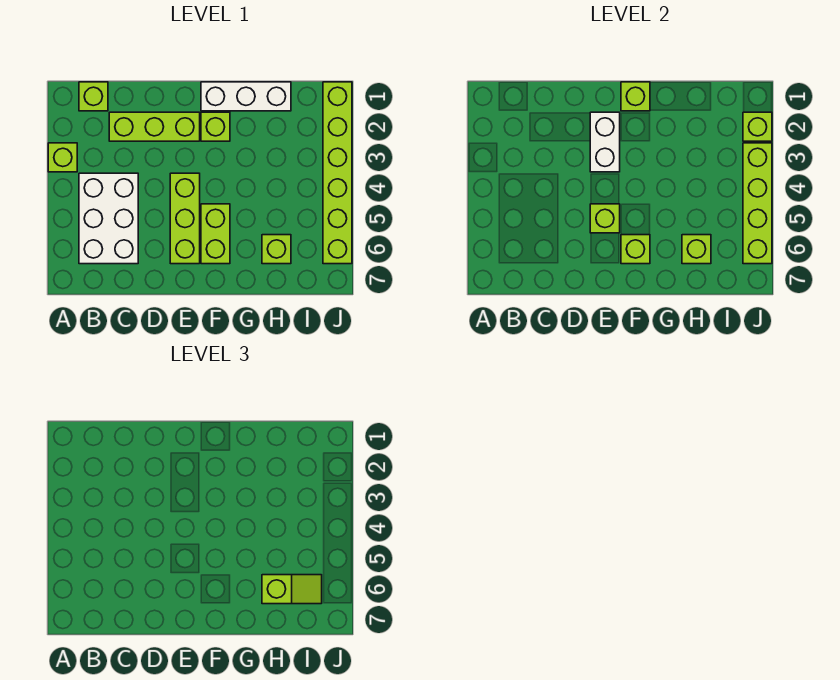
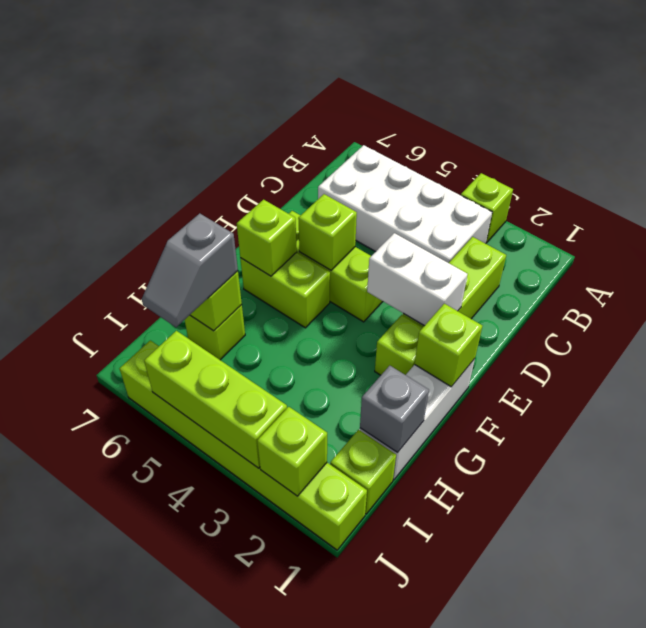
lime brick B1 level 1 -> lime brick I1 level 1
white brick B4:C6 level 1 -> white brick B3:C6 level 1
none -> grey brick H1 level 2
lime slope H6:I6 level 3 top H -> grey slope H6:I6 level 3 top H
lime brick J3:J6 level 2 -> lime brick J3:J5 level 2

